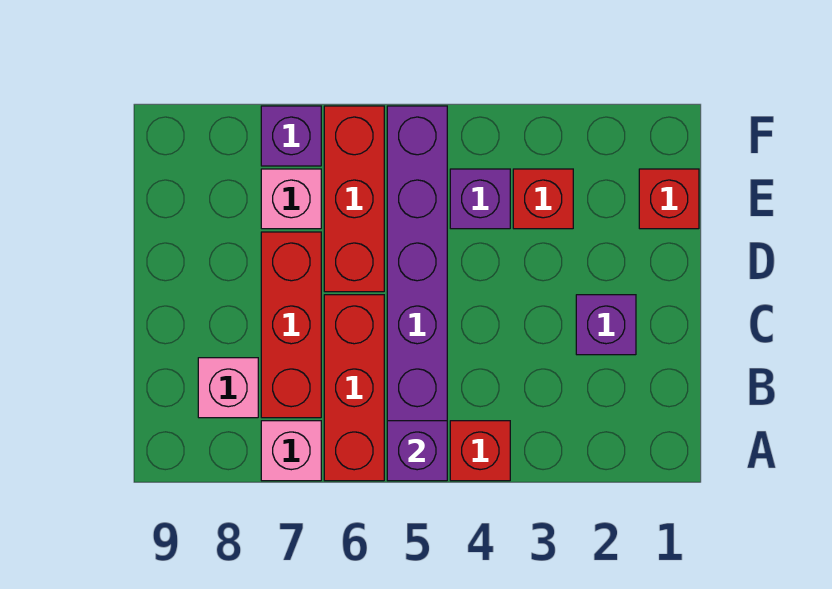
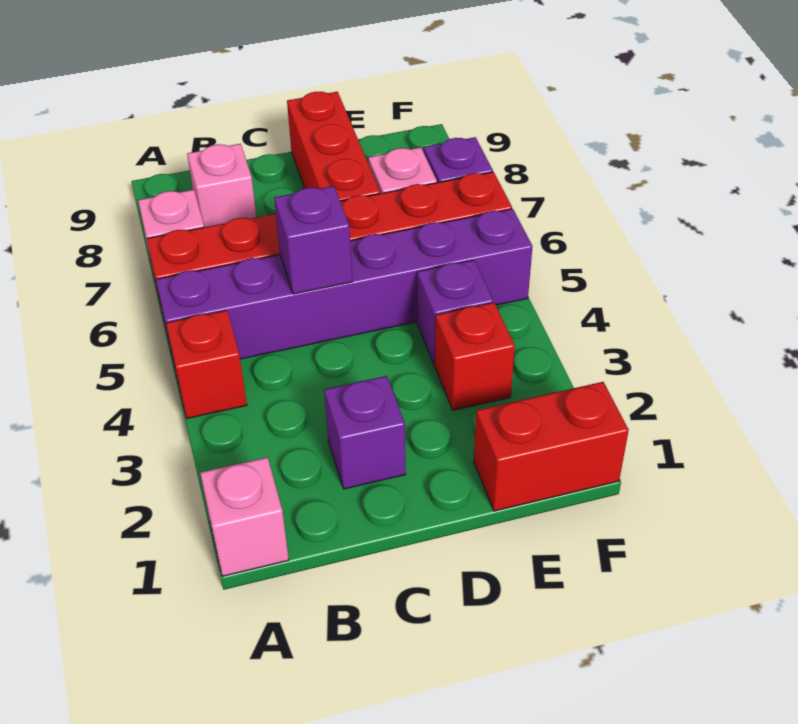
none -> pink brick A1 level 1
purple brick A5 level 2 -> purple brick C5 level 2
red brick B7:D7 level 1 -> red brick D7:D9 level 1
red brick E1 level 1 -> red brick E1:F1 level 1

